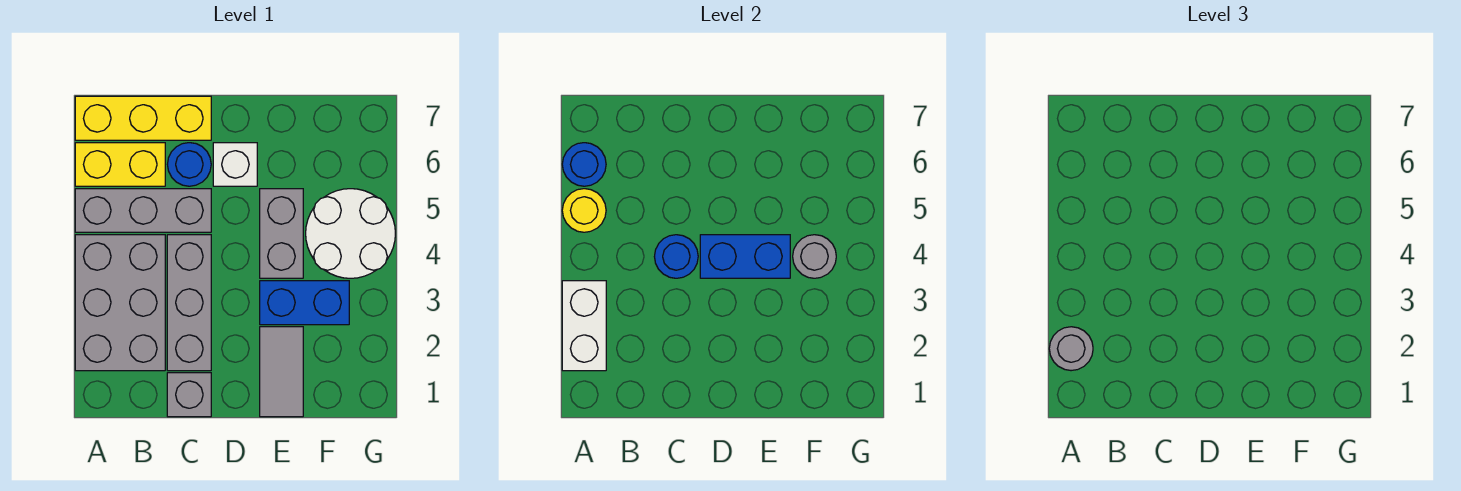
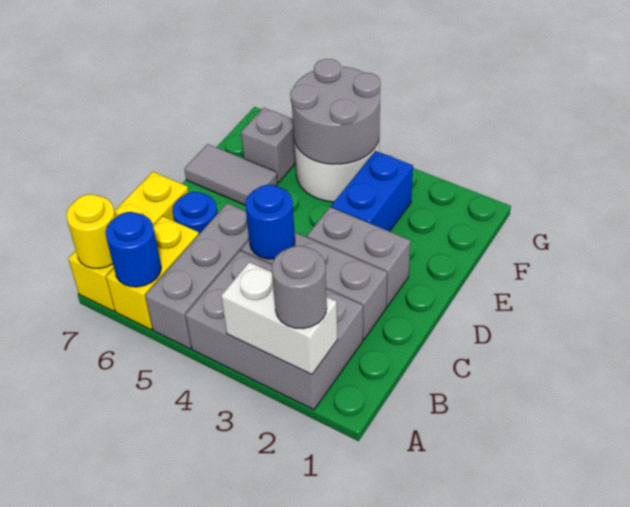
yellow round brick A5 level 2 -> yellow round brick A7 level 2
grey brick C1 level 1 -> grey brick F6 level 1
blue brick D4:E4 level 2 -> none
white brick D6 level 1 -> none
grey tile E1:E2 level 1 -> grey tile E6:E7 level 1
grey brick E4:E5 level 1 -> grey brick D2:D3 level 1
grey round brick F4 level 2 -> grey round brick F4:G5 level 2

